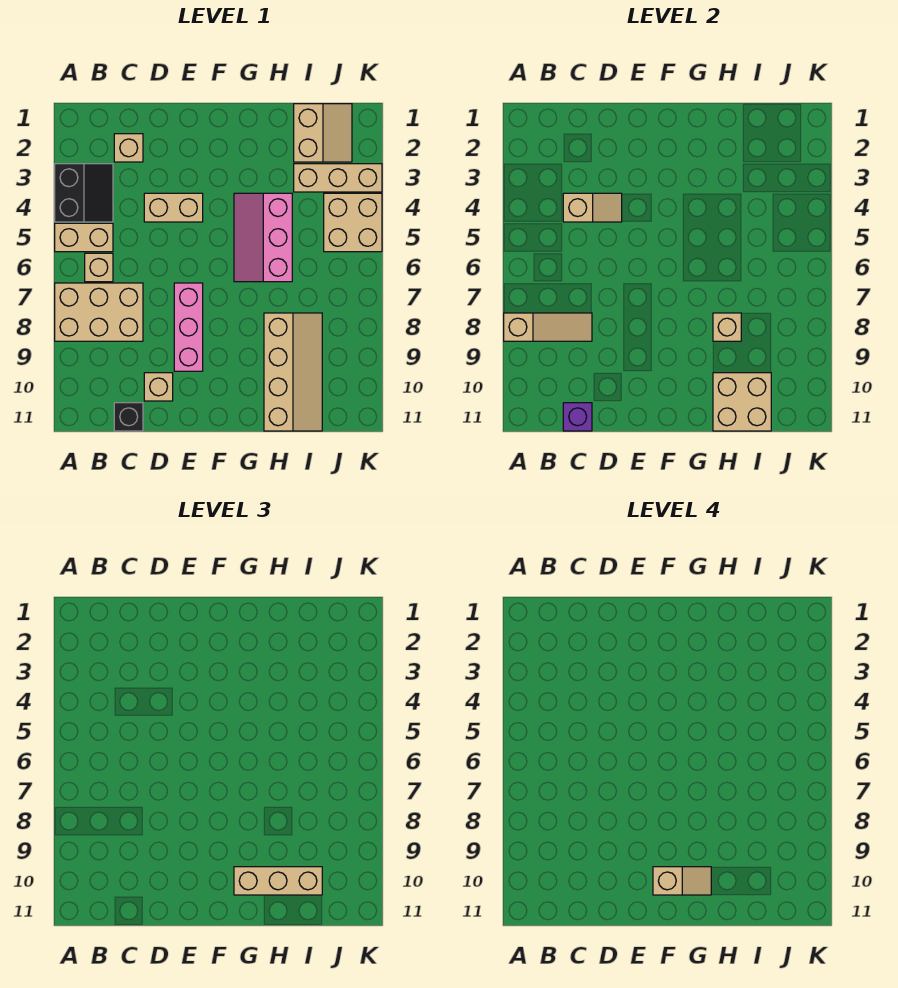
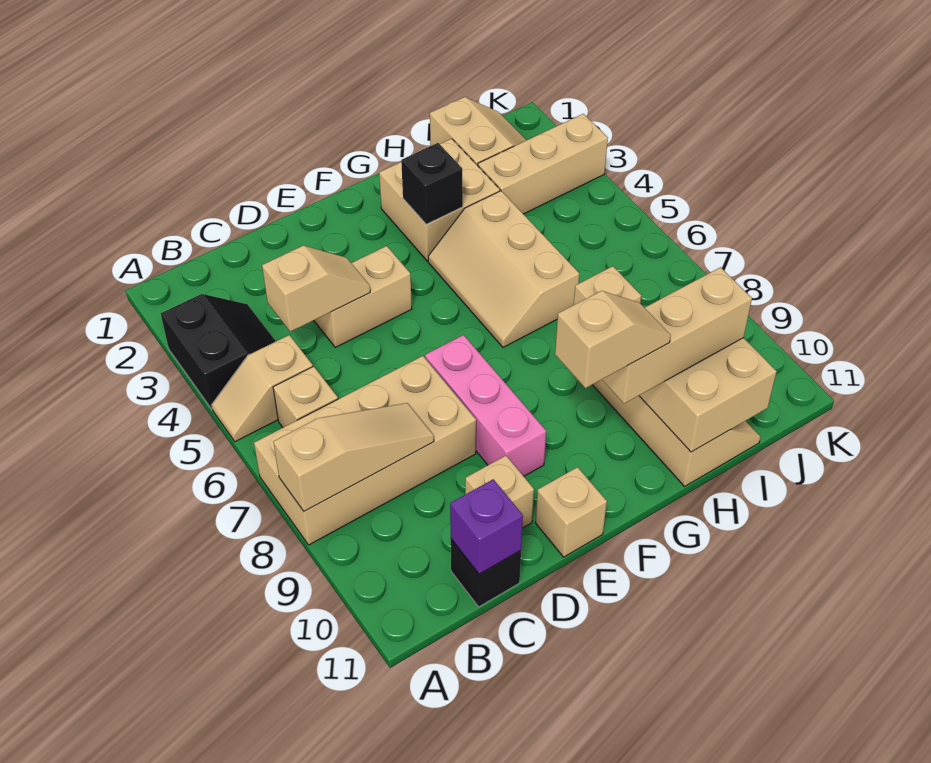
tan brick A5:B5 level 1 -> tan slope A5:B5 level 1 top B
tan brick A7:C8 level 1 -> tan brick A7:D8 level 1
tan brick C2 level 1 -> tan brick E11 level 1
none -> black brick G3 level 2
pink slope G4:H6 level 1 top H -> tan slope G4:H6 level 1 top H
tan brick J4:K5 level 1 -> tan brick G2:H3 level 1

